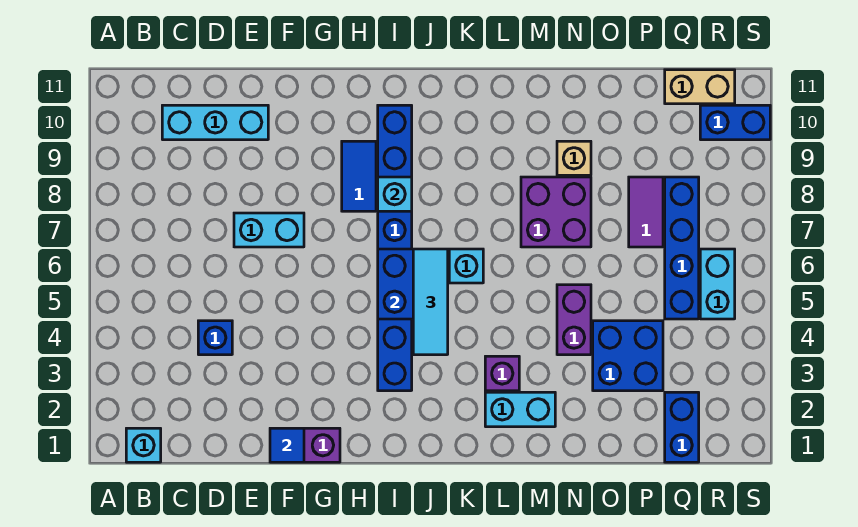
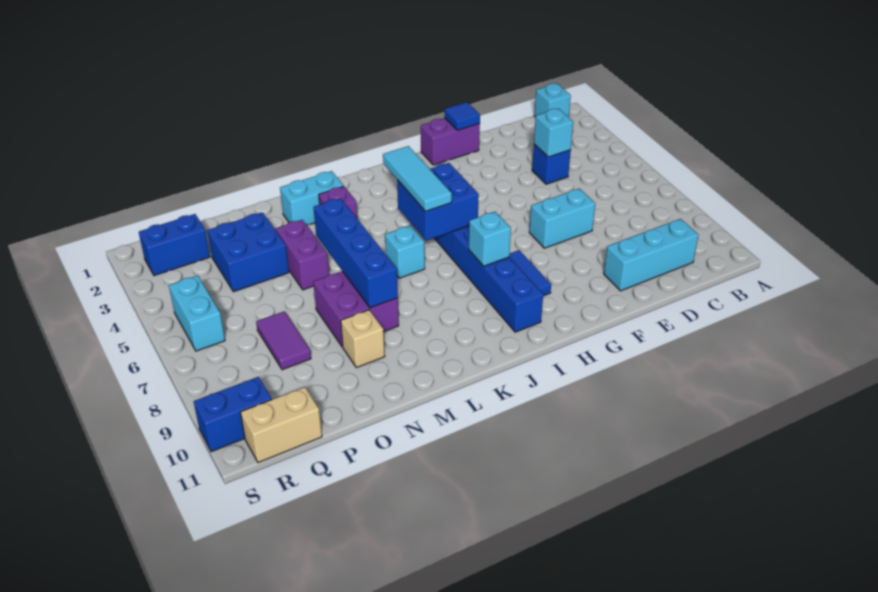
none -> cyan brick D4 level 2
blue brick Q1:Q2 level 1 -> blue brick Q2:R2 level 1
blue brick Q5:Q8 level 1 -> blue brick M5:M8 level 2

